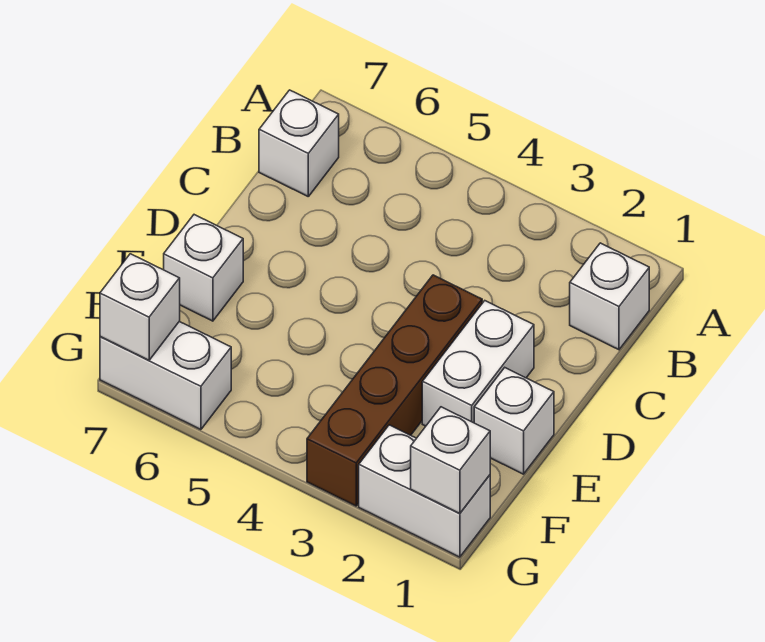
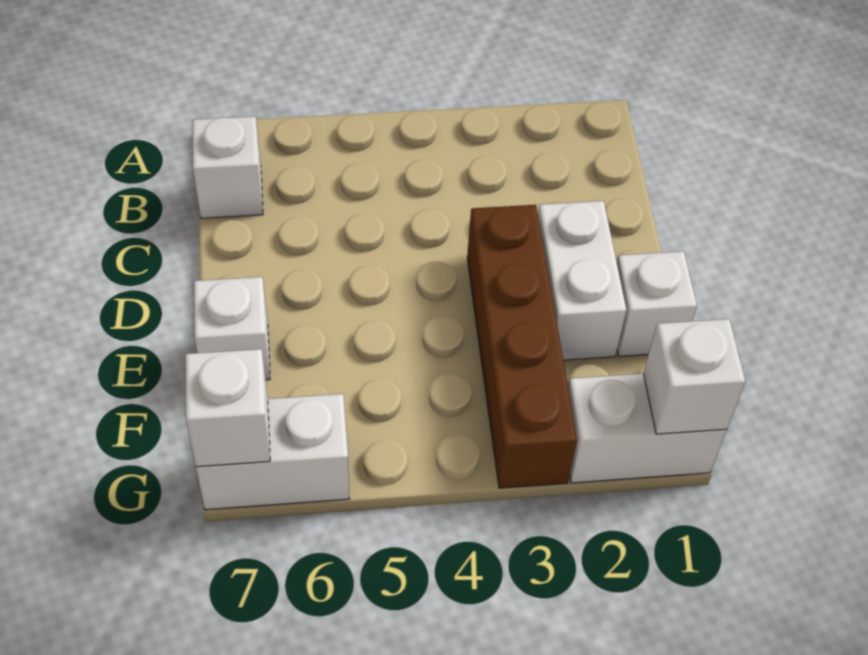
white brick B1 level 1 -> none

